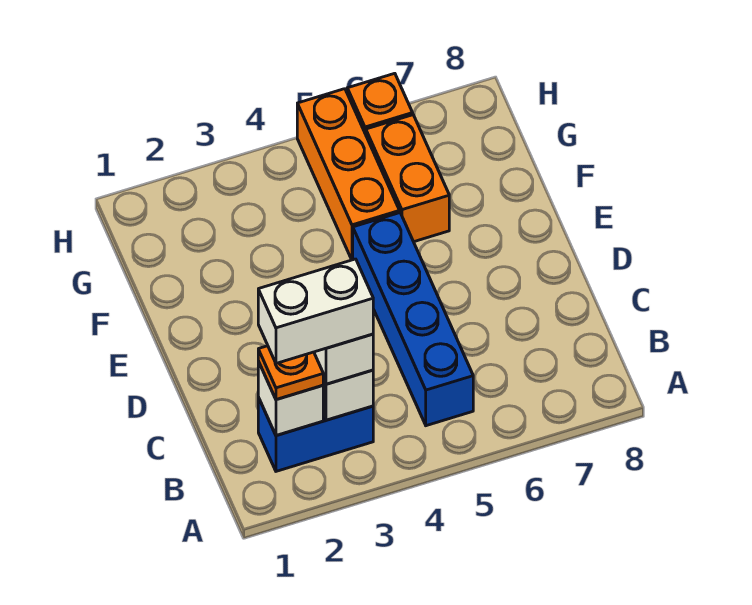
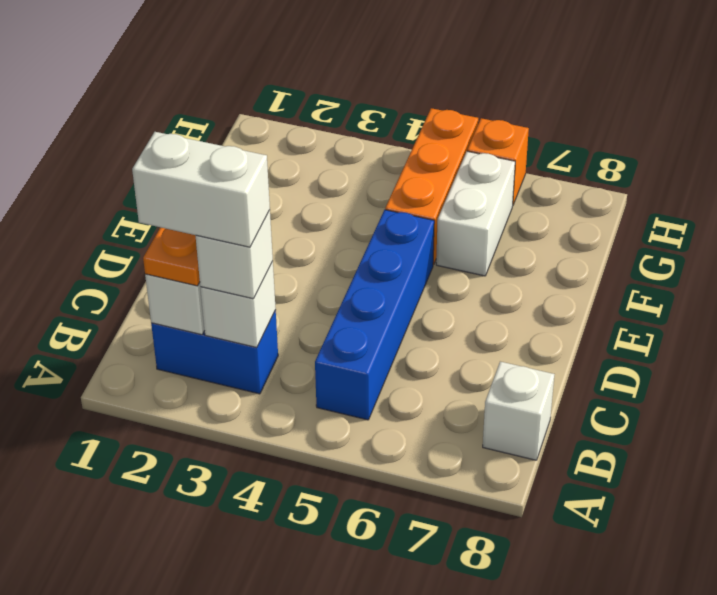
none -> white brick B8 level 1
orange brick F6:G6 level 1 -> white brick F6:G6 level 1

